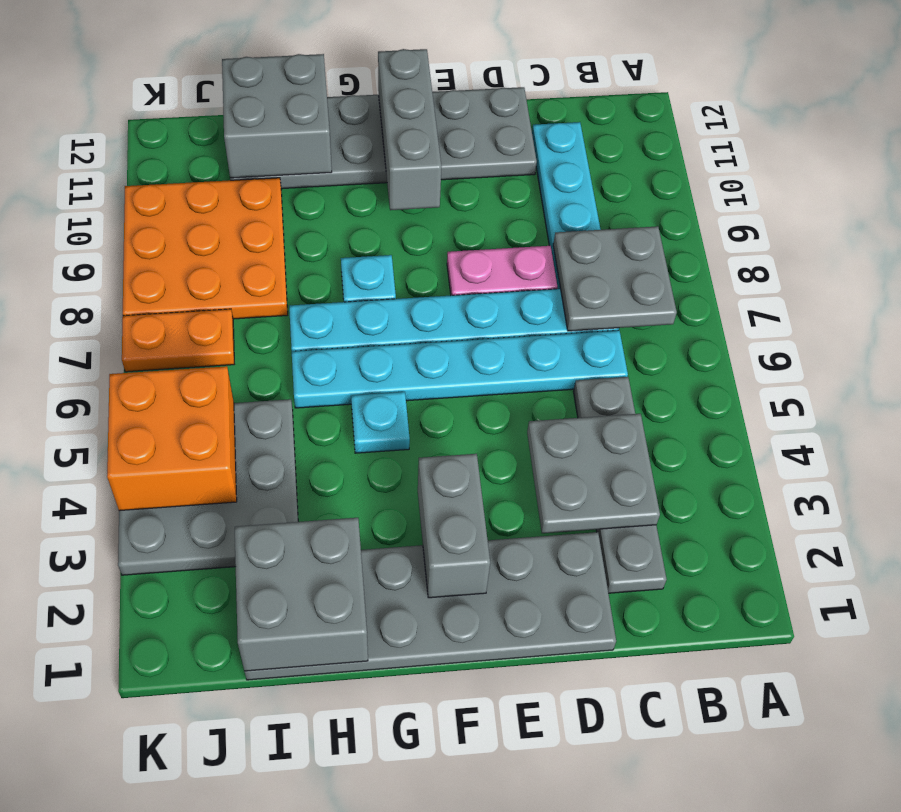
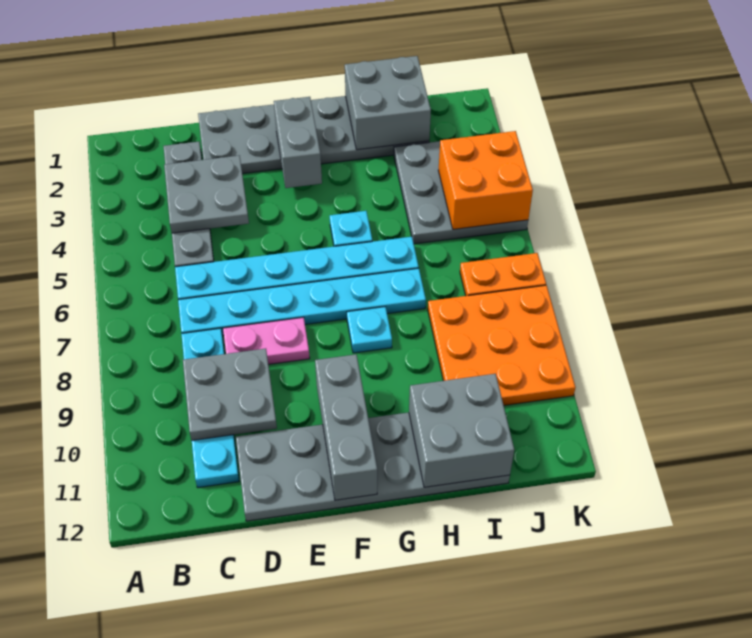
grey plate B7:C8 level 2 -> grey plate C9:D10 level 2

